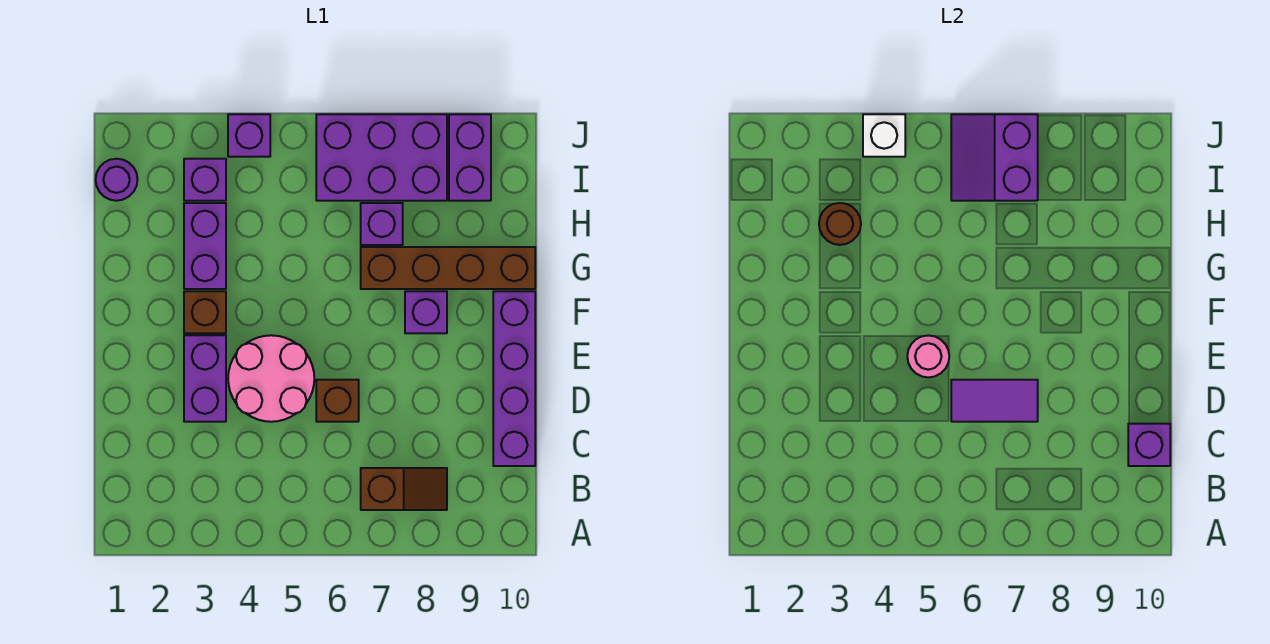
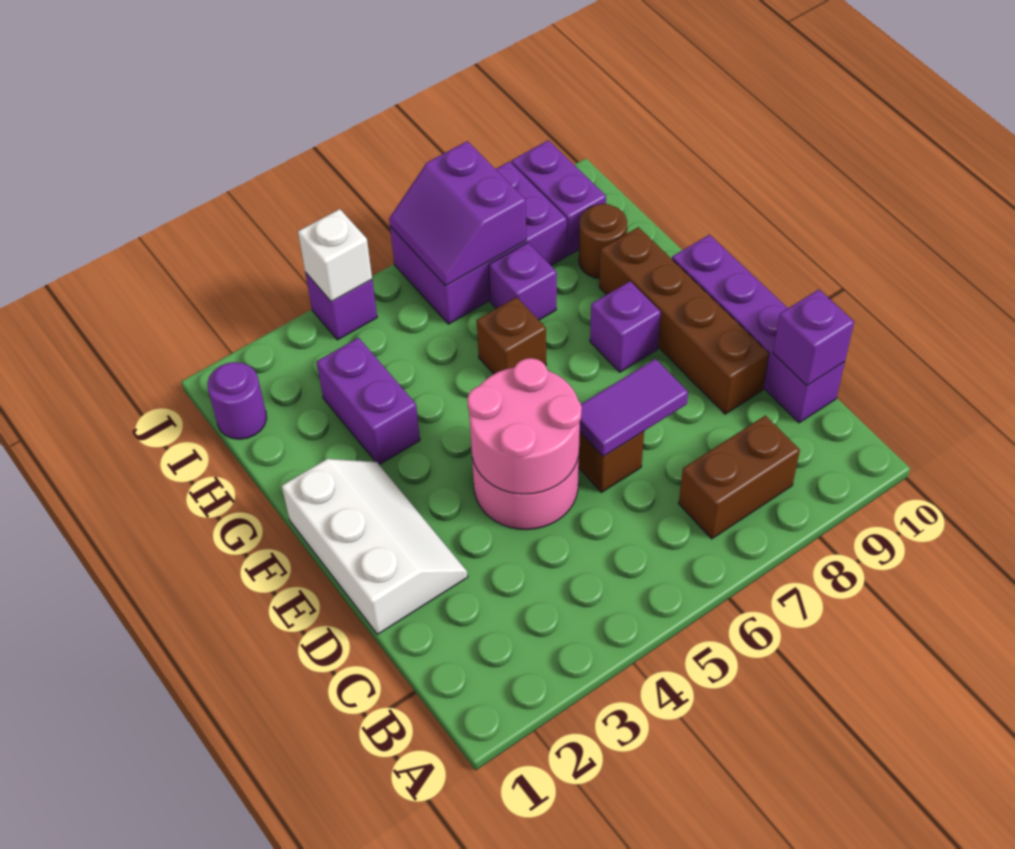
brown slope B7:B8 level 1 top 7 -> brown brick B7:B8 level 1
none -> white slope D1:F2 level 1 top 1
purple brick D3:E3 level 1 -> none
pink round brick E5 level 2 -> pink round brick D4:E5 level 2
brown brick F3 level 1 -> brown brick G6 level 1
brown brick G7:G10 level 1 -> brown brick D9:G9 level 1
brown round brick H3 level 2 -> brown round brick H9 level 1
purple brick I3 level 1 -> none

